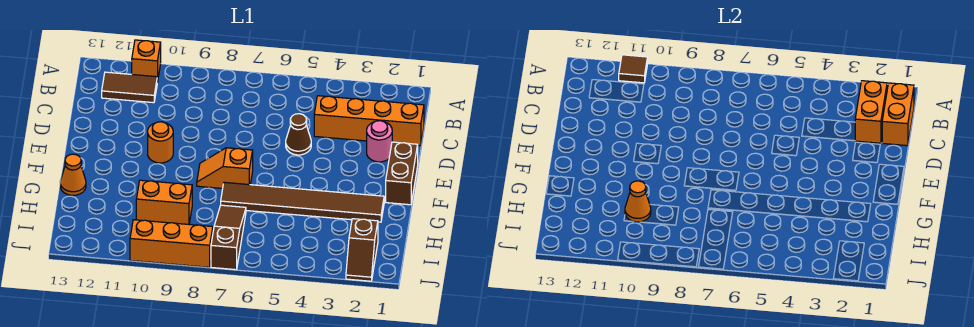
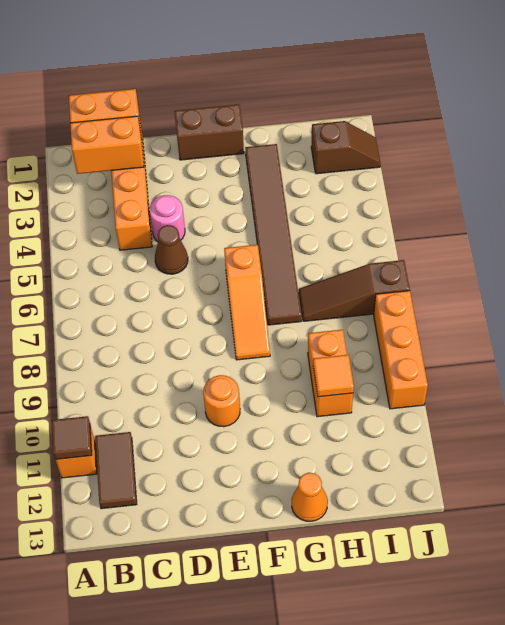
pink round brick D2 level 1 -> pink round brick D4 level 1
orange slope F7:F8 level 1 top 7 -> orange slope F6:F8 level 1 top 6
orange cone H10 level 2 -> orange tile H10 level 2

